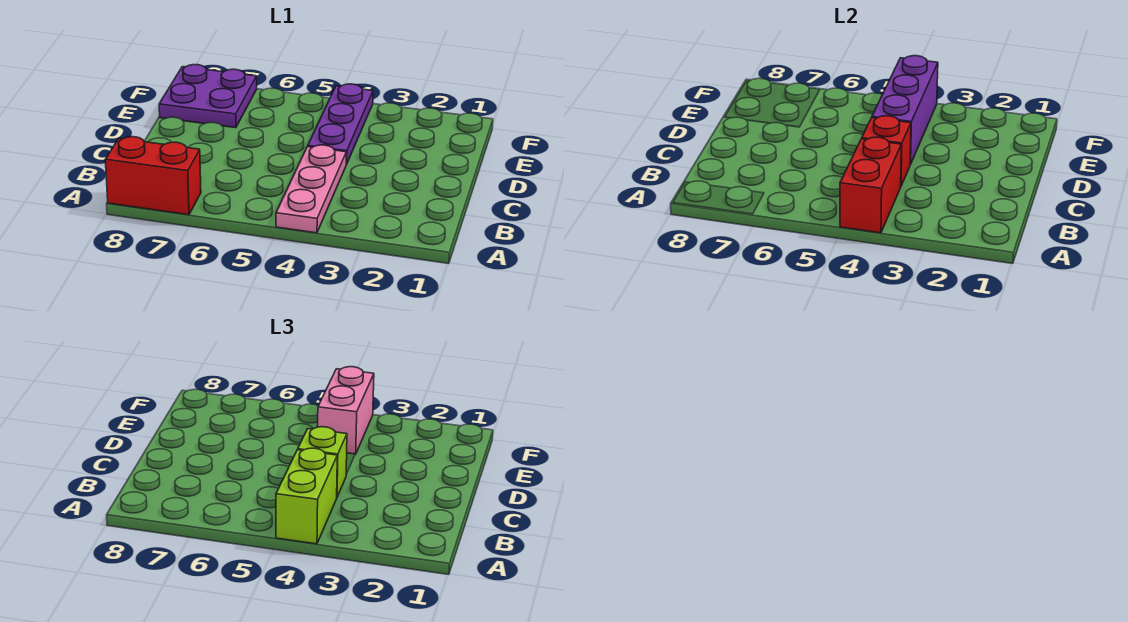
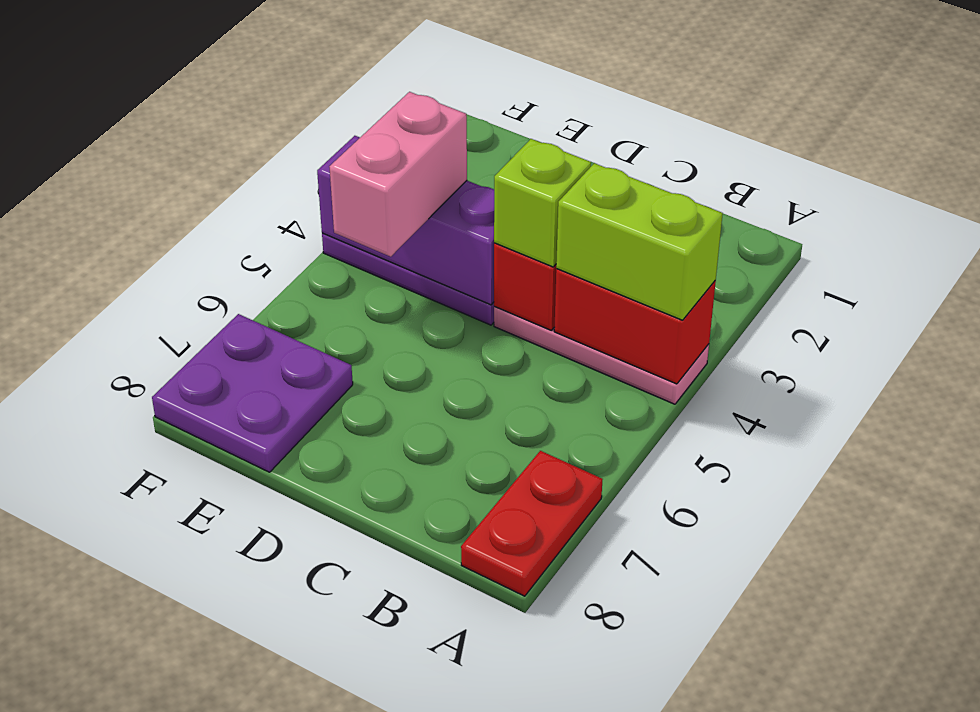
red brick A7:A8 level 1 -> red plate A7:A8 level 1
pink brick E4:F4 level 3 -> pink brick E4:E5 level 3

